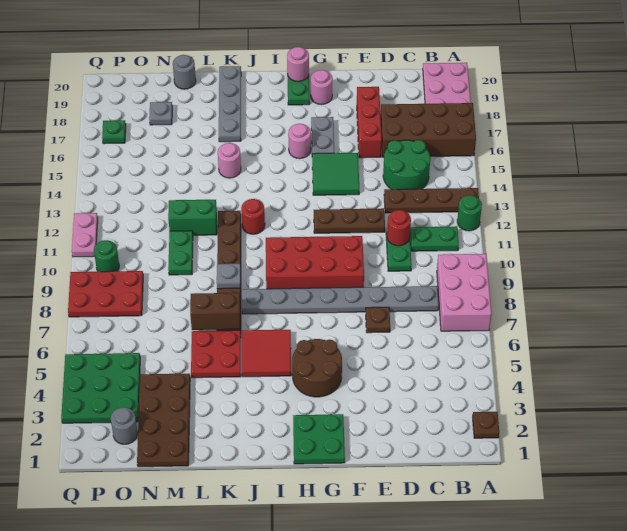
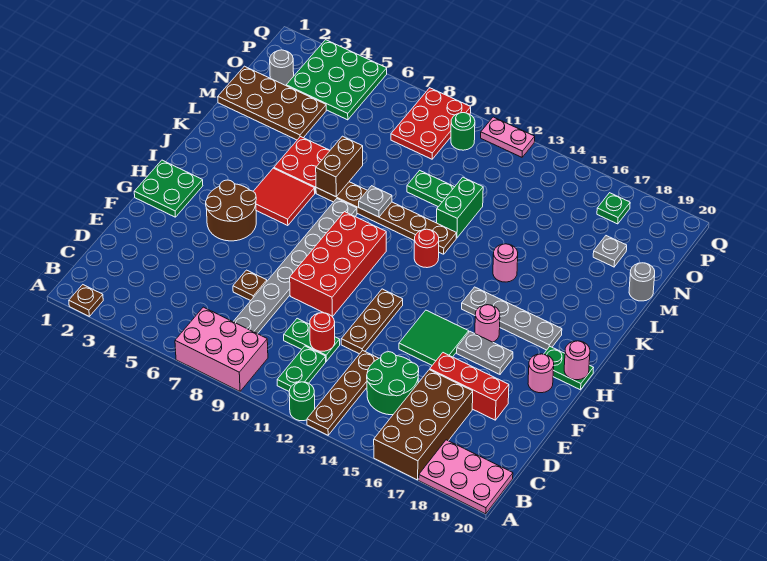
grey plate K17:K20 level 1 -> grey plate I15:I18 level 1

